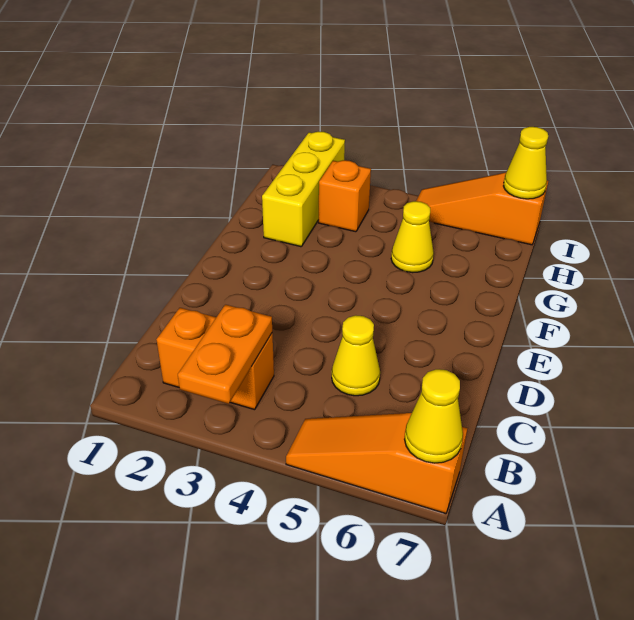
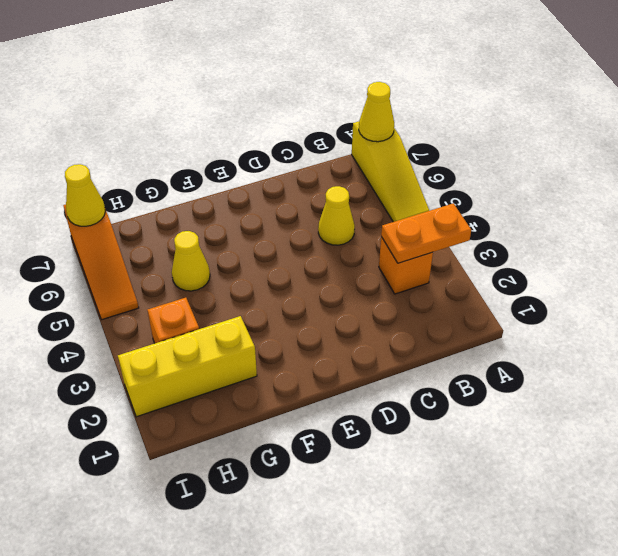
orange slope A5:A7 level 1 top 7 -> yellow slope A5:A7 level 1 top 7
orange brick B2:B3 level 1 -> orange brick B3 level 1

